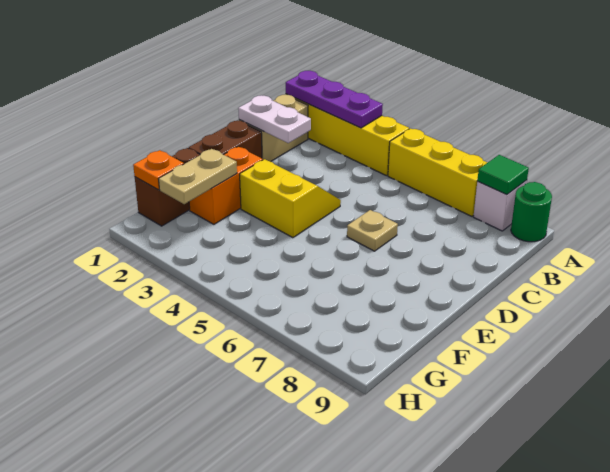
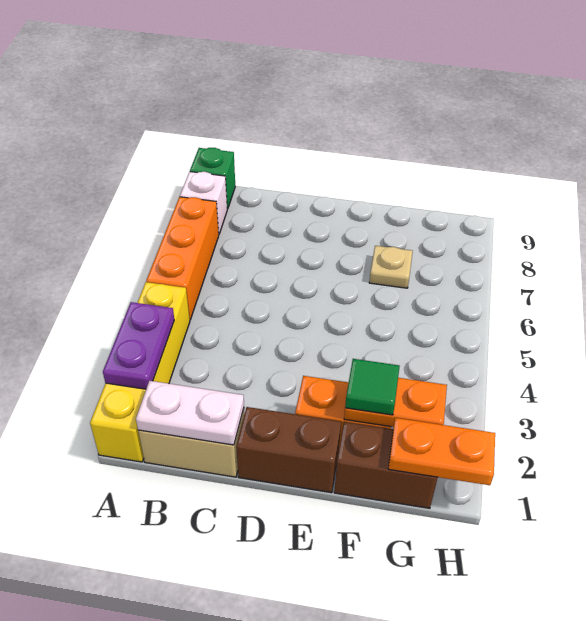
purple plate A1:A3 level 2 -> purple plate A2:A3 level 2
yellow brick A5:A7 level 1 -> orange brick A5:A7 level 1
green tile A8 level 2 -> green tile F2 level 3
green round brick A9 level 1 -> green brick A9 level 1
white plate C1:C2 level 2 -> white plate B1:C1 level 2
yellow slope D3:E4 level 1 top E -> none
tan plate D6 level 1 -> tan plate F7 level 1
tan plate F2:G2 level 2 -> orange plate F2:G2 level 2
orange plate G1 level 2 -> orange plate G1:H1 level 2

